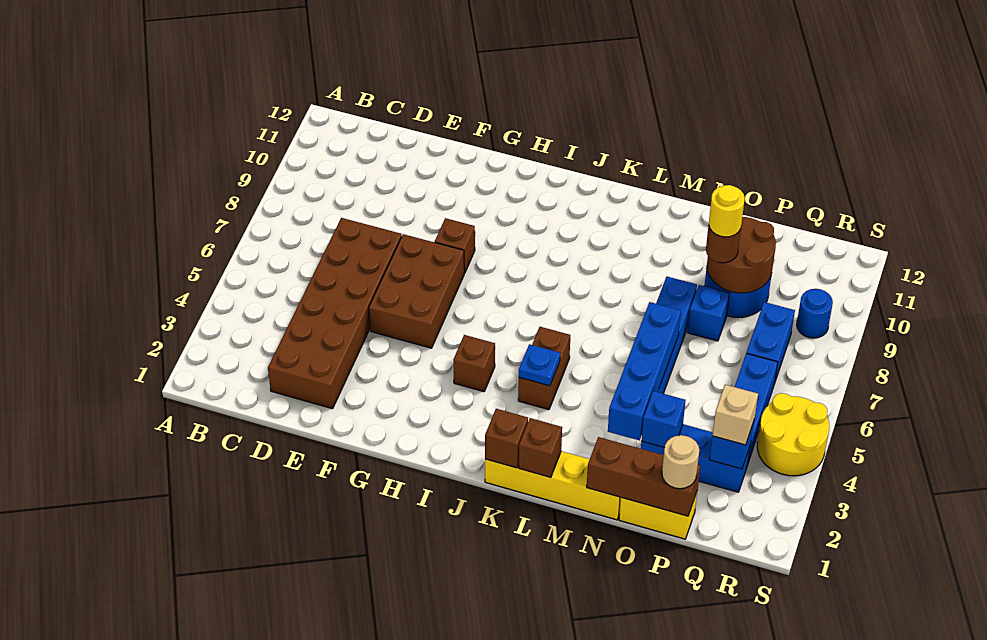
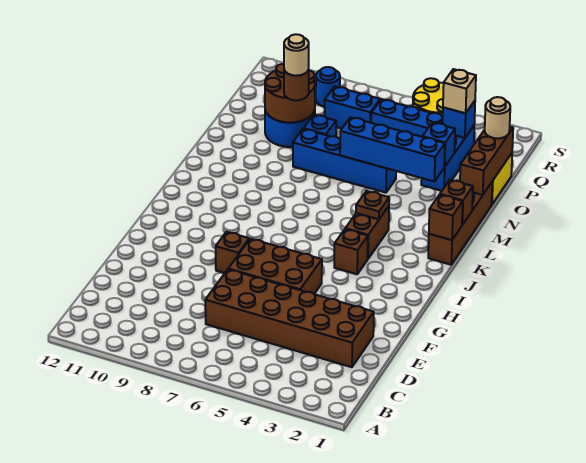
yellow brick K1:N1 level 1 -> brown brick K1:N1 level 1
brown brick K4:K5 level 1 -> brown brick J4:K4 level 1
blue plate K4 level 2 -> brown plate K4 level 2
yellow round brick O9 level 4 -> tan round brick O9 level 4

